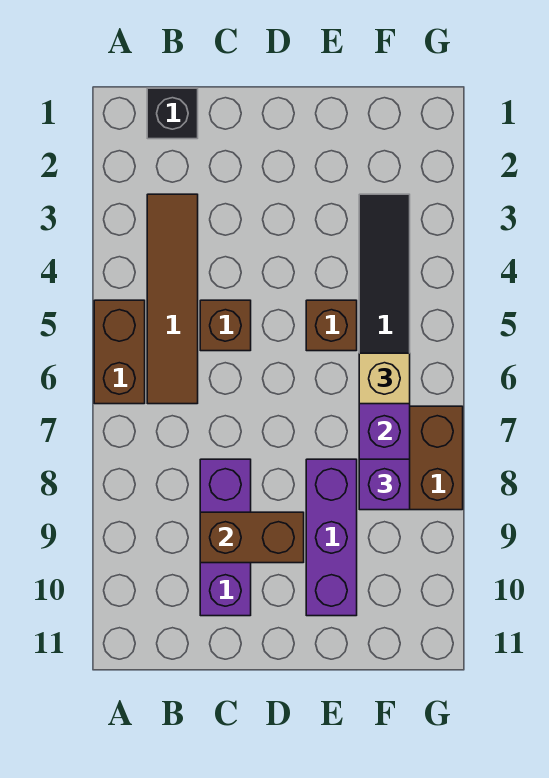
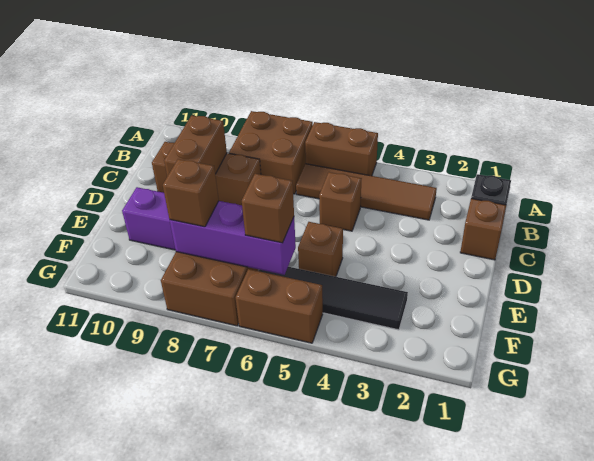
none -> brown brick A7:B8 level 1
none -> brown brick C1 level 1
purple brick C8:C10 level 1 -> brown brick C8:C10 level 1
tan brick F6 level 3 -> brown brick F6 level 3
purple brick F8 level 3 -> brown brick F8 level 3
none -> brown brick G5:G6 level 1

